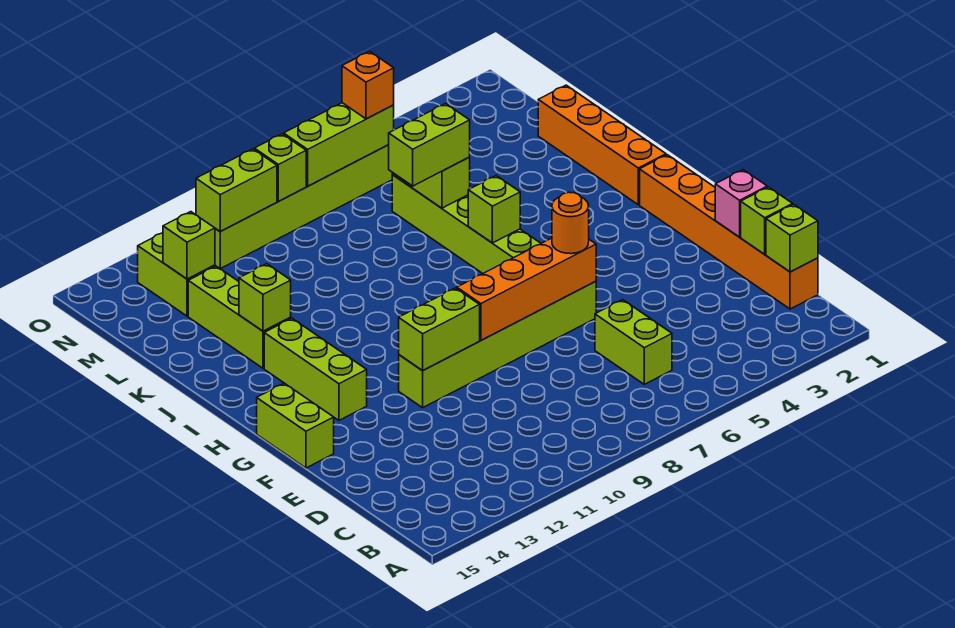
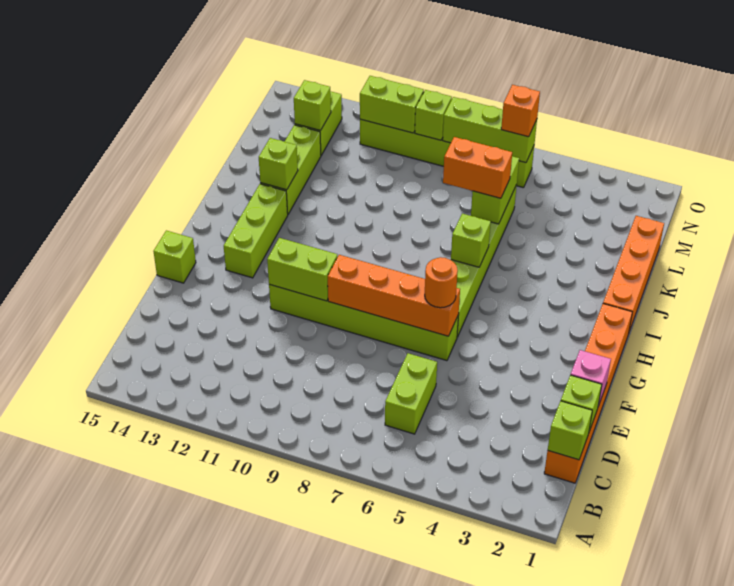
lime brick F15:G15 level 1 -> lime brick F15 level 1
lime brick K6:K7 level 3 -> orange brick K6:K7 level 3

